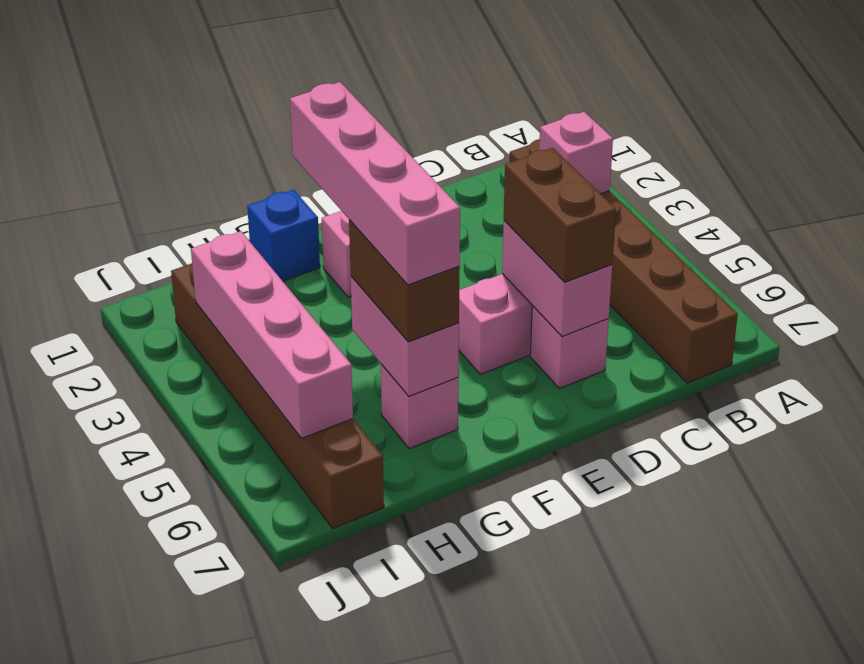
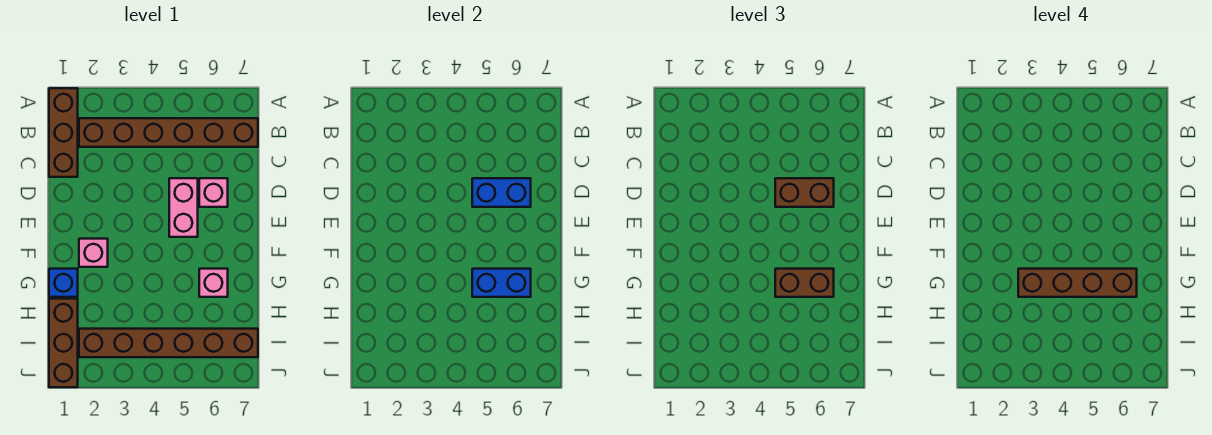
none -> brown brick A1:C1 level 1
pink brick B3 level 2 -> none
pink brick D5:D6 level 2 -> blue brick D5:D6 level 2
pink brick G3:G6 level 4 -> brown brick G3:G6 level 4
pink brick G5:G6 level 2 -> blue brick G5:G6 level 2
none -> brown brick H1:J1 level 1
pink brick I3:I6 level 2 -> none

